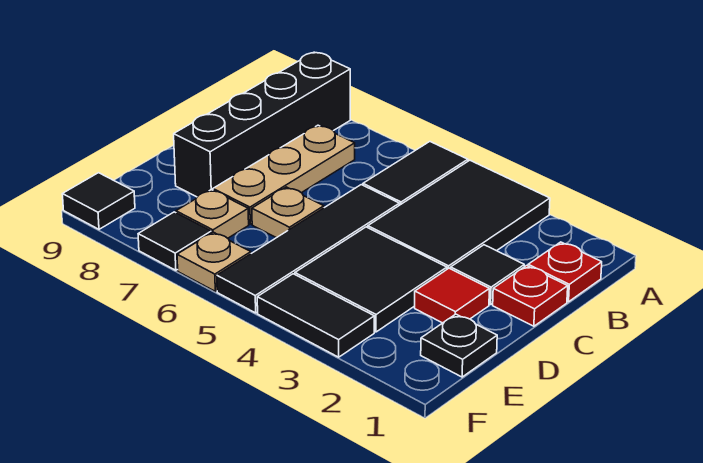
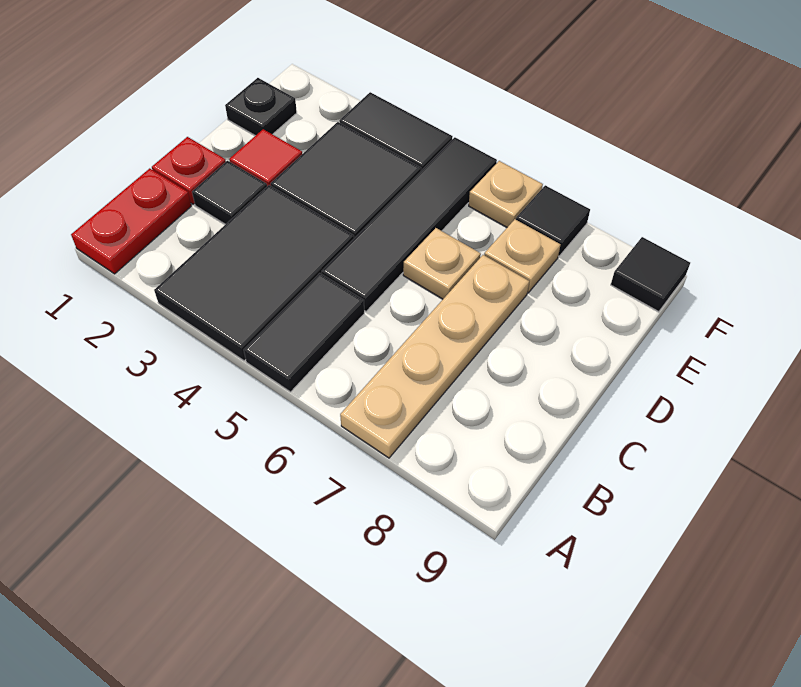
black brick A8:D8 level 1 -> none
red plate B1 level 1 -> red plate A1:B1 level 1
tan plate B7:D7 level 1 -> tan plate A7:D7 level 1

